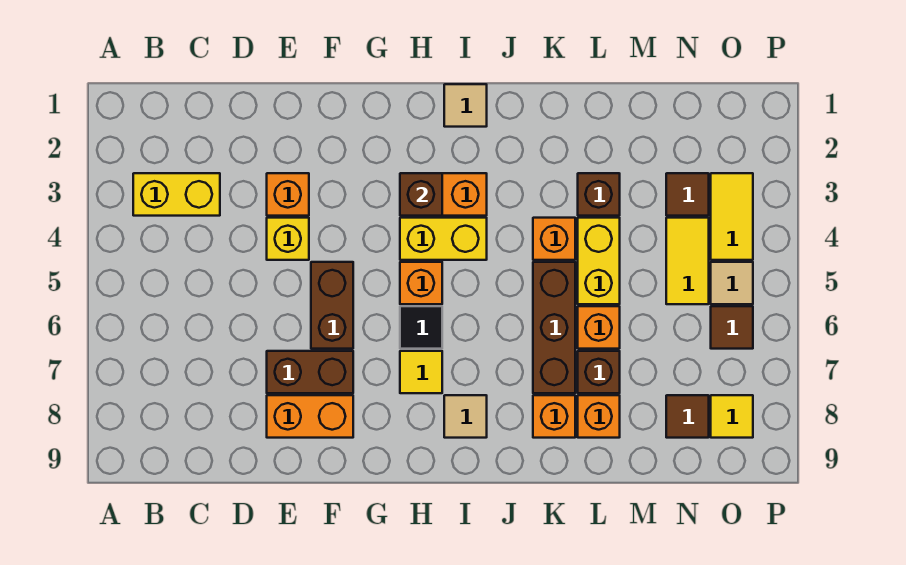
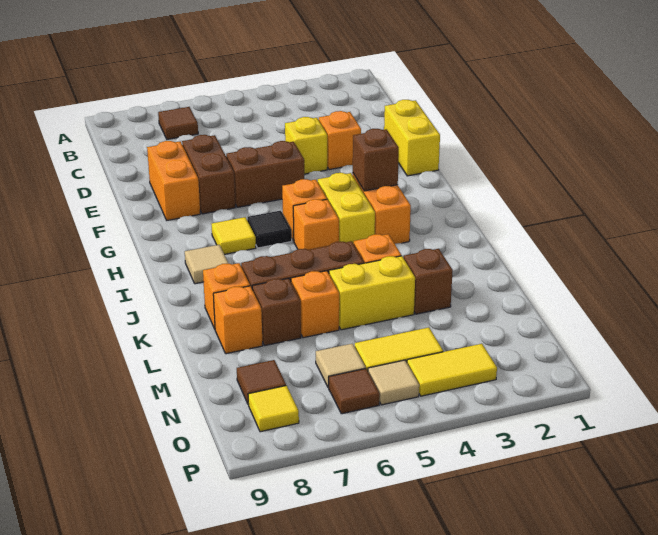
yellow brick B3:C3 level 1 -> yellow brick E1:F1 level 1
tan tile I1 level 1 -> tan tile N6 level 1
none -> orange brick I5 level 1
brown tile N3 level 1 -> brown tile B7 level 1

